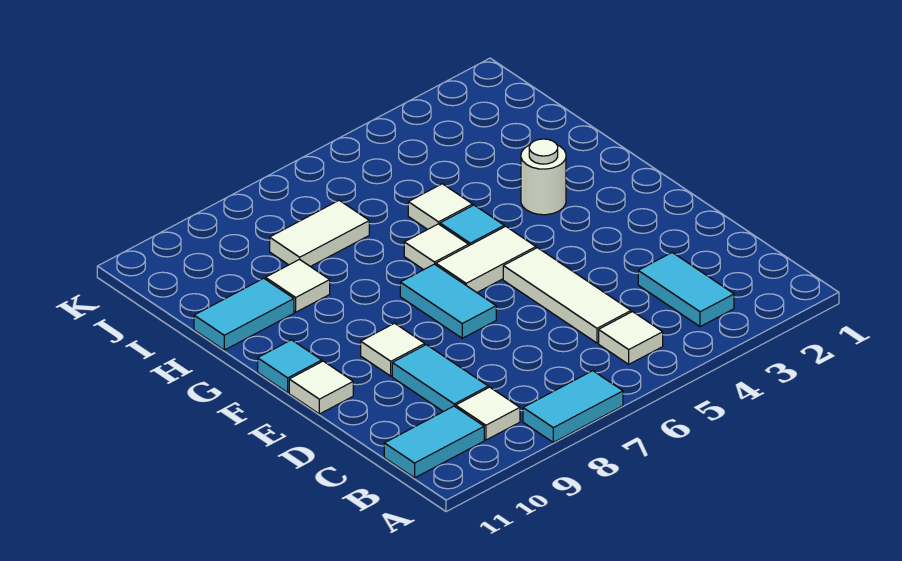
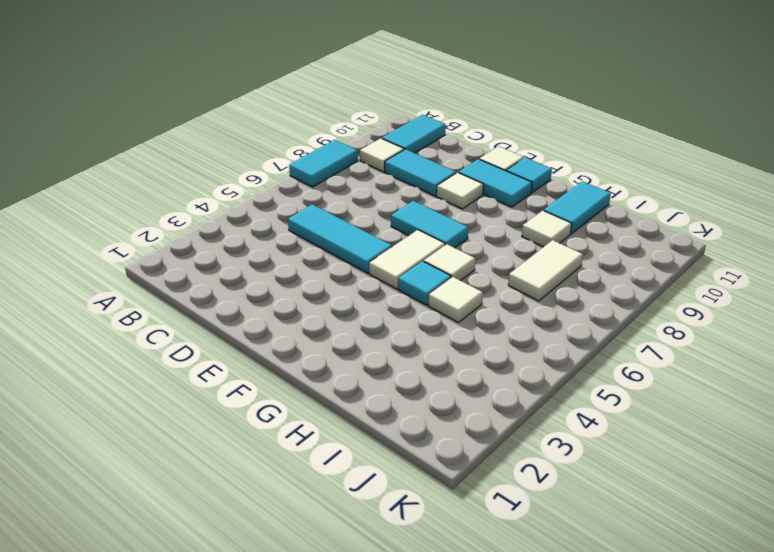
cyan tile B3:C3 level 1 -> cyan tile E10:F10 level 1
white tile B5 level 1 -> none
white tile C5:E5 level 1 -> cyan tile C5:E5 level 1
white round brick G3 level 1 -> none

